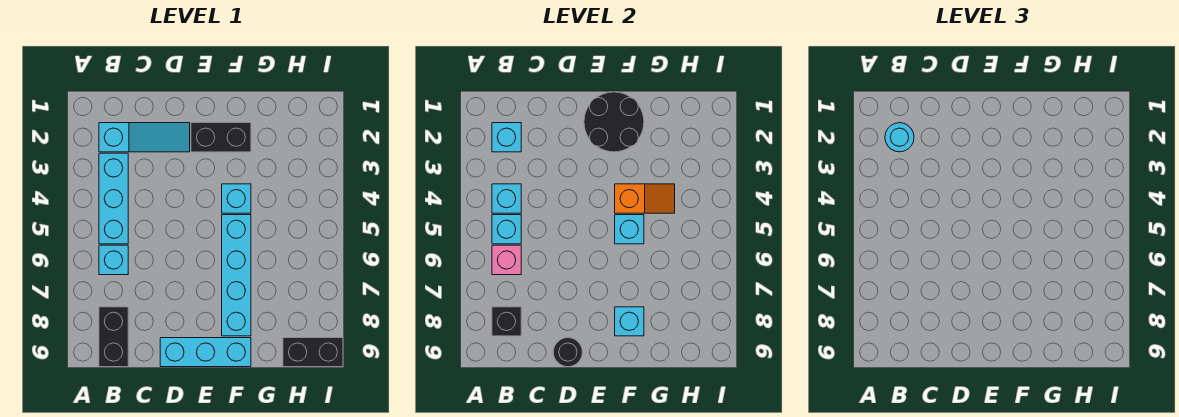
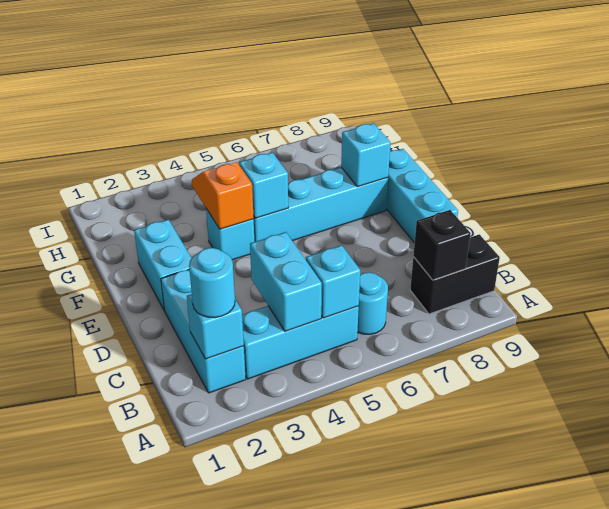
cyan slope B2:D2 level 1 top B -> cyan brick B2:D2 level 1
cyan brick B4 level 2 -> cyan brick B4:C4 level 2
cyan brick B6 level 1 -> cyan round brick B6 level 1
pink brick B6 level 2 -> none
black round brick D9 level 2 -> none
black round brick E1:F2 level 2 -> none
black brick E2:F2 level 1 -> cyan brick E2:F2 level 1
black brick H9:I9 level 1 -> none

